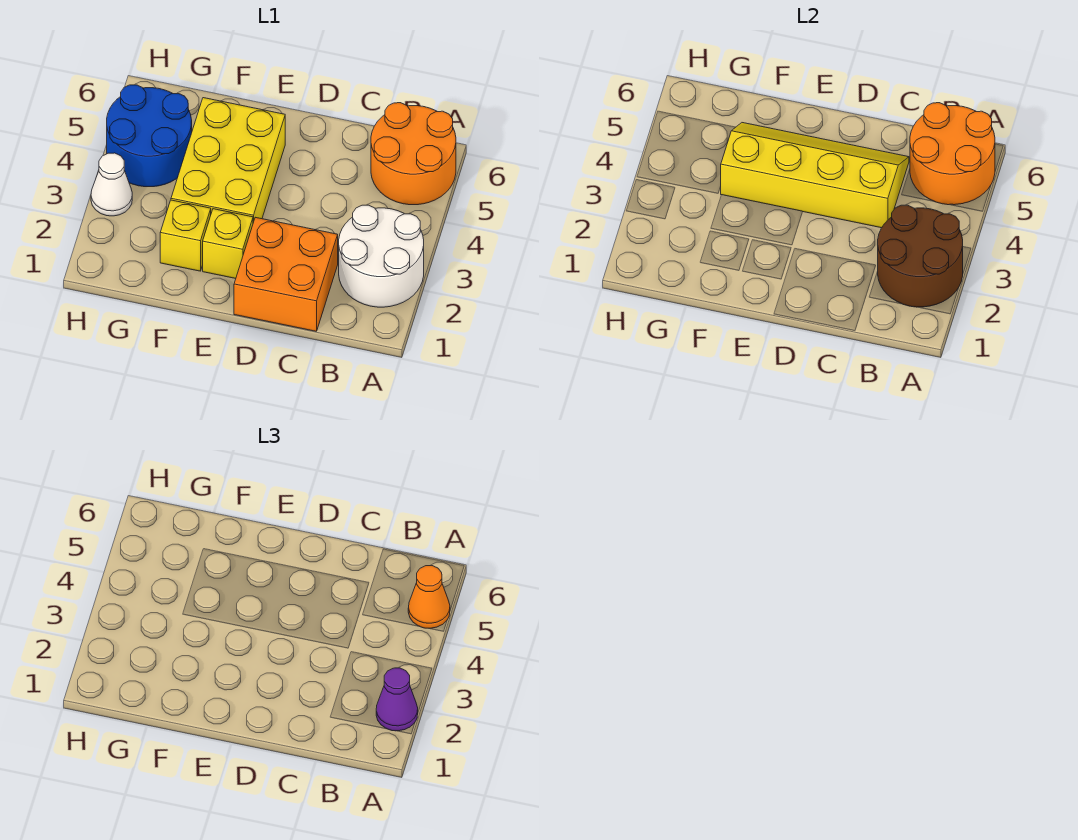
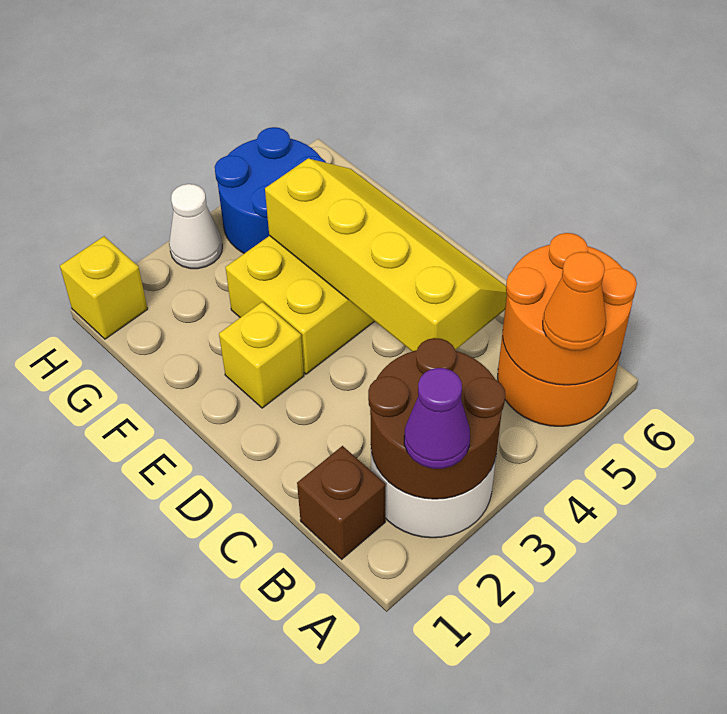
none -> brown brick B1 level 1
orange brick C1:D2 level 1 -> none
yellow brick F2 level 1 -> yellow brick H1 level 1

